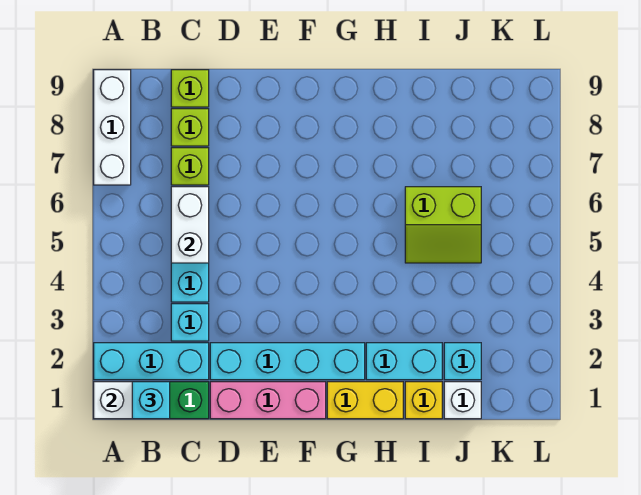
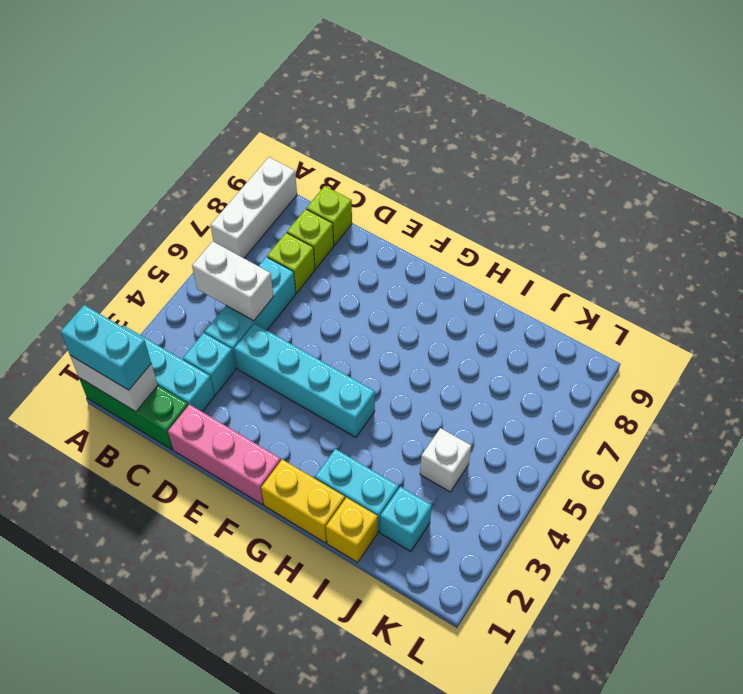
cyan brick B1 level 3 -> cyan brick A1:B1 level 3
white brick C5:C6 level 2 -> white brick B5:C5 level 2
cyan brick D2:G2 level 1 -> cyan brick D4:G4 level 1
lime slope I5:J6 level 1 top 6 -> none
white brick J1 level 1 -> white brick J4 level 1

